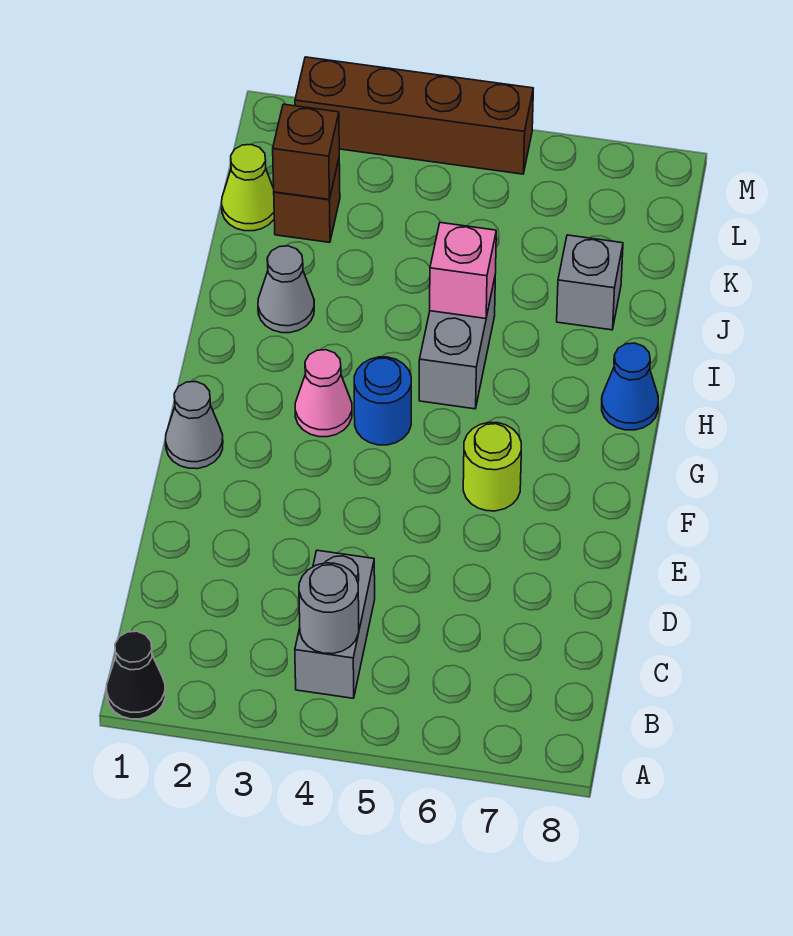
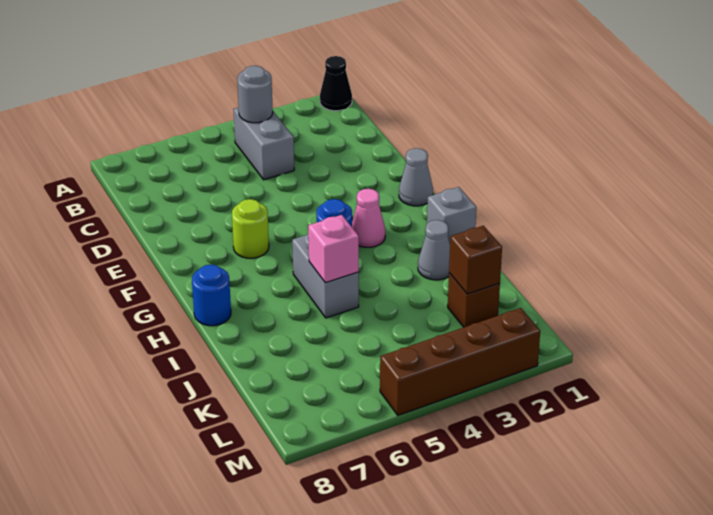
blue cone H8 level 1 -> blue round brick H8 level 1
grey brick J7 level 1 -> grey brick H1 level 1
lime cone K1 level 1 -> none

